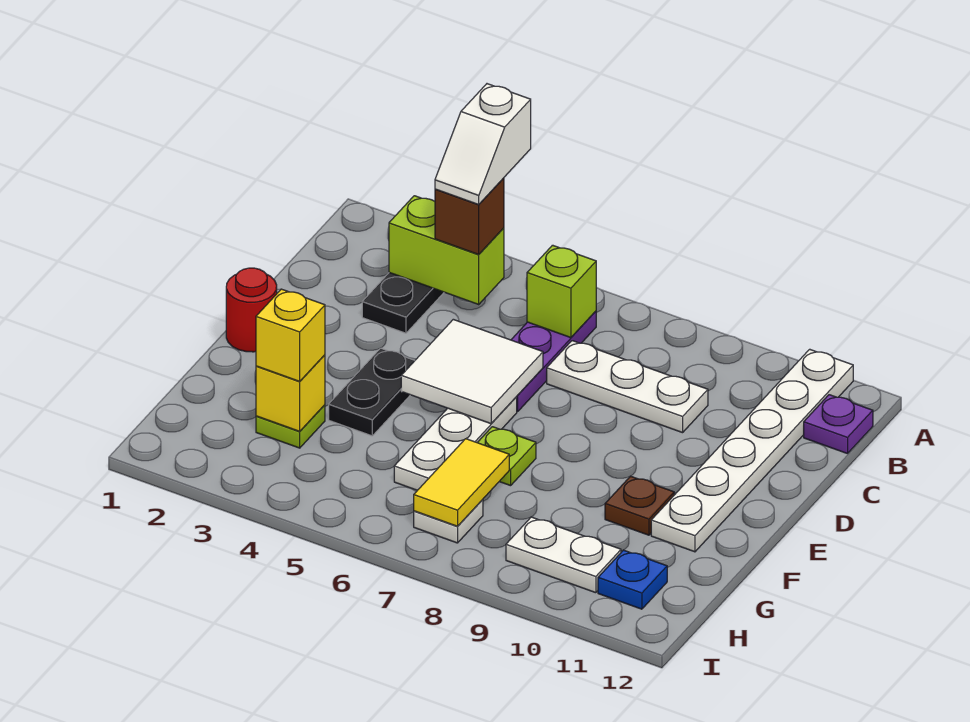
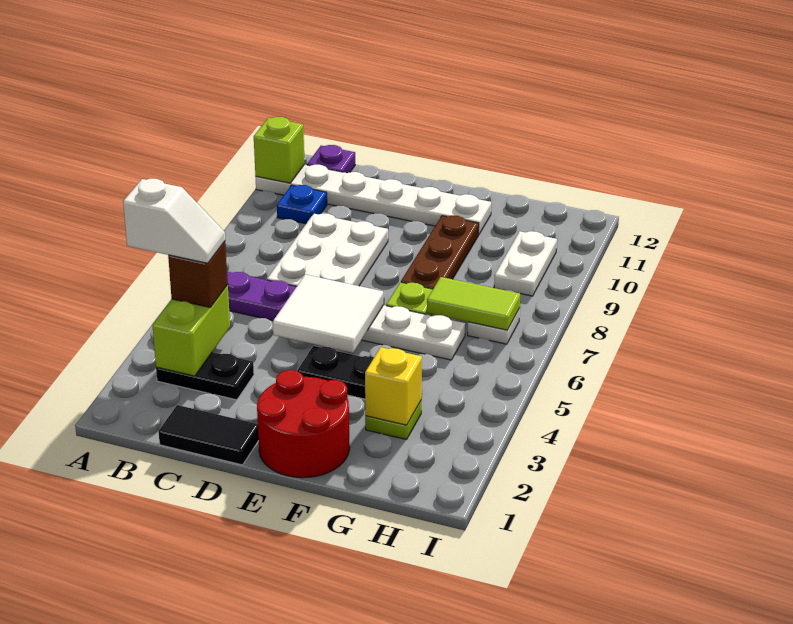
lime brick B6 level 2 -> lime brick A11 level 2
none -> black tile C1:D1 level 1
white plate C7:C9 level 1 -> white plate C7:D9 level 1
red round brick E1 level 1 -> red round brick E1:F2 level 1
brown plate F10 level 1 -> brown plate F8:F10 level 1
yellow brick G3 level 3 -> none
yellow tile G7:H7 level 2 -> lime tile G7:H7 level 2
blue plate H11 level 1 -> blue plate B10 level 1

